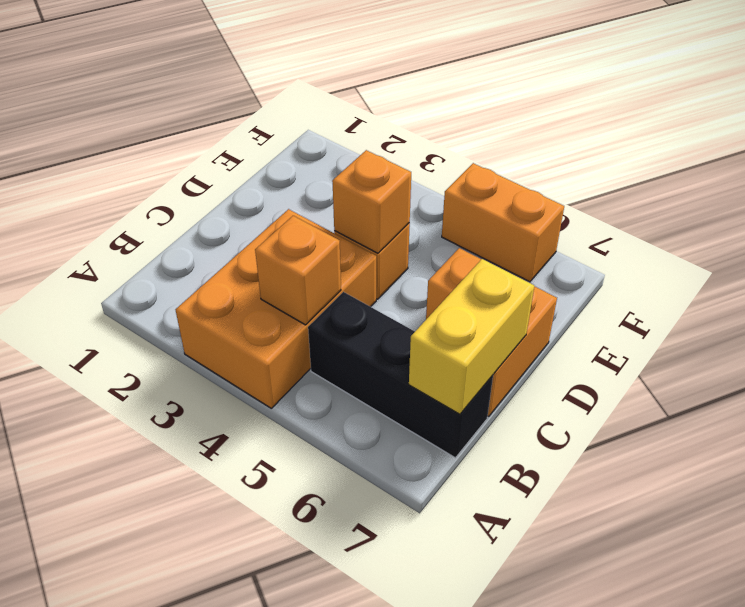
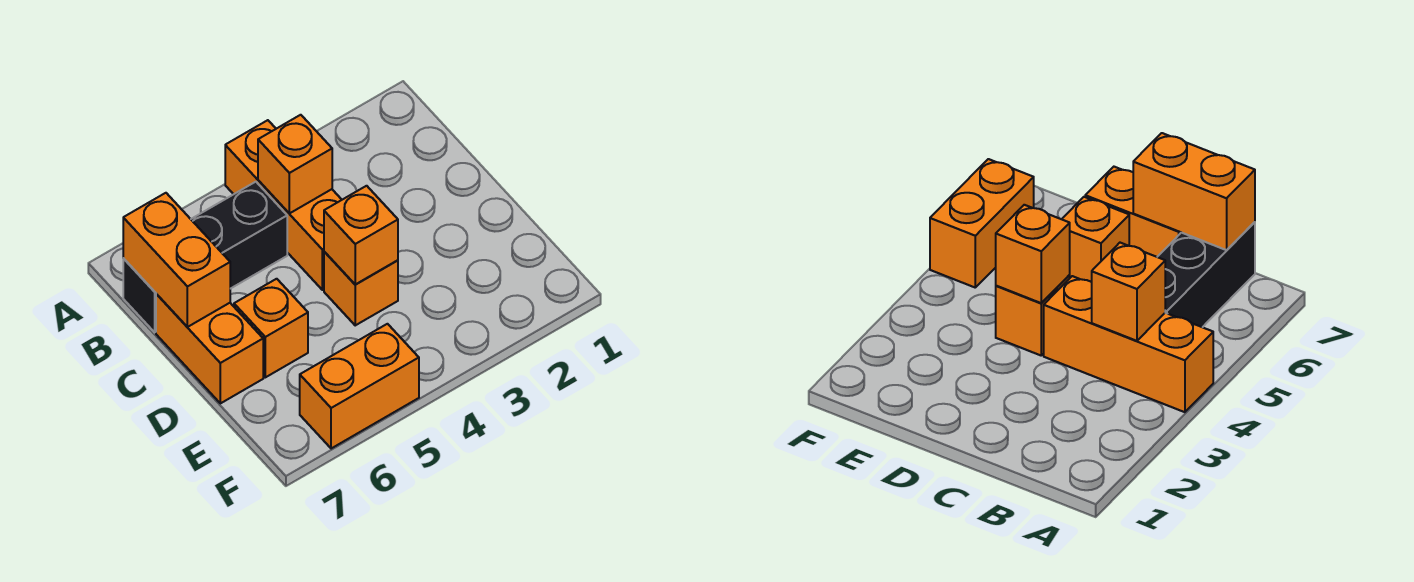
orange brick A3:C4 level 1 -> orange brick A4:C4 level 1
yellow brick B7:C7 level 2 -> orange brick B7:C7 level 2

